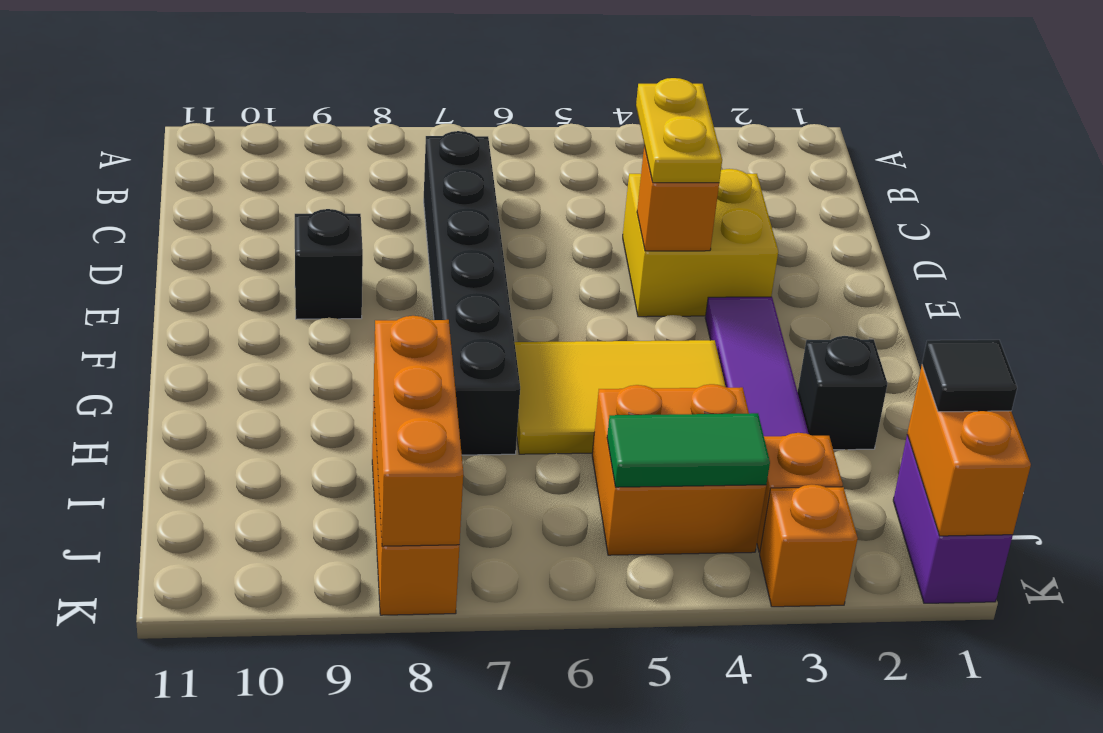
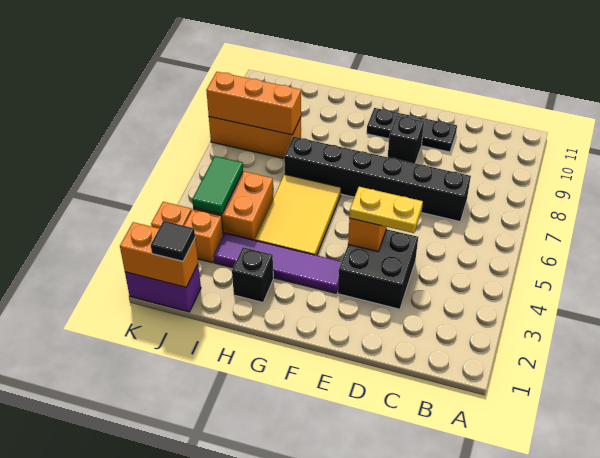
yellow brick D3:E4 level 1 -> black brick D3:E4 level 1
none -> black plate D10:F10 level 1

